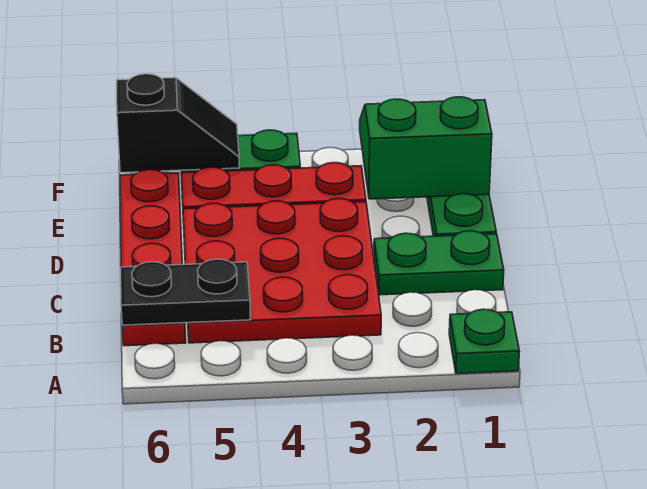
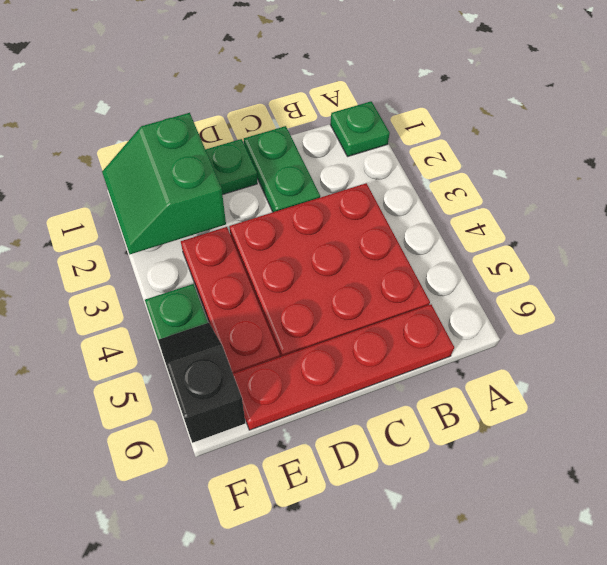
black plate B5:B6 level 2 -> none

